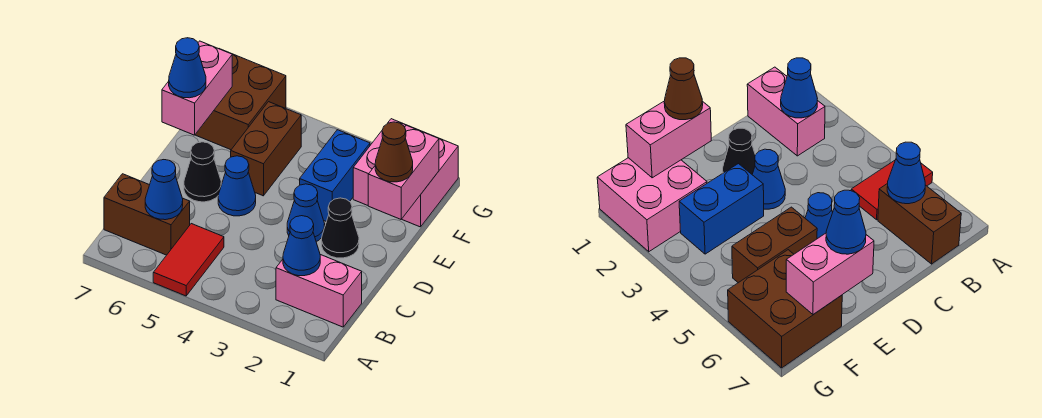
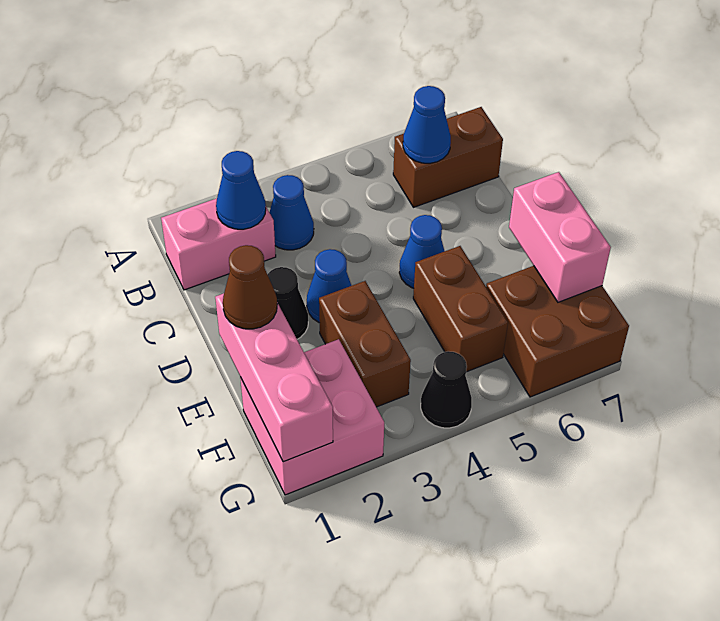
red tile A5:B5 level 1 -> none
black cone D6 level 1 -> black cone G4 level 1
pink brick E1:F1 level 2 -> pink brick E1:G1 level 2
blue brick E3:F3 level 1 -> brown brick E3:F3 level 1
blue cone E7 level 3 -> blue cone B3 level 1

